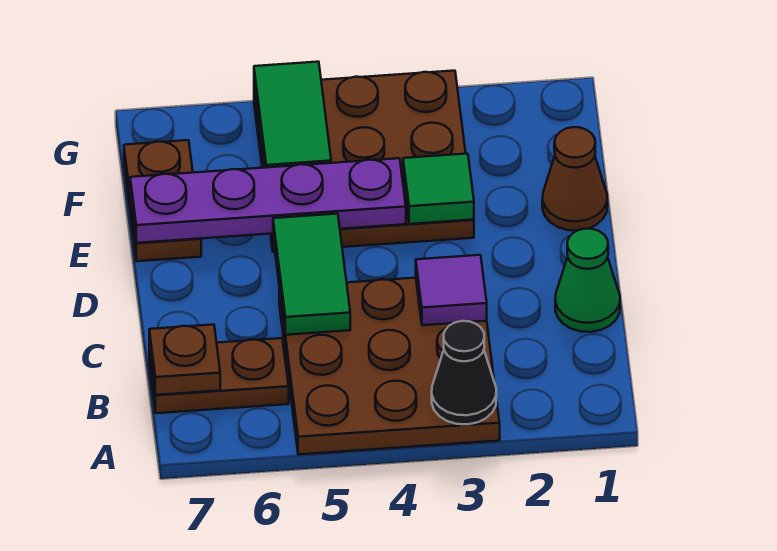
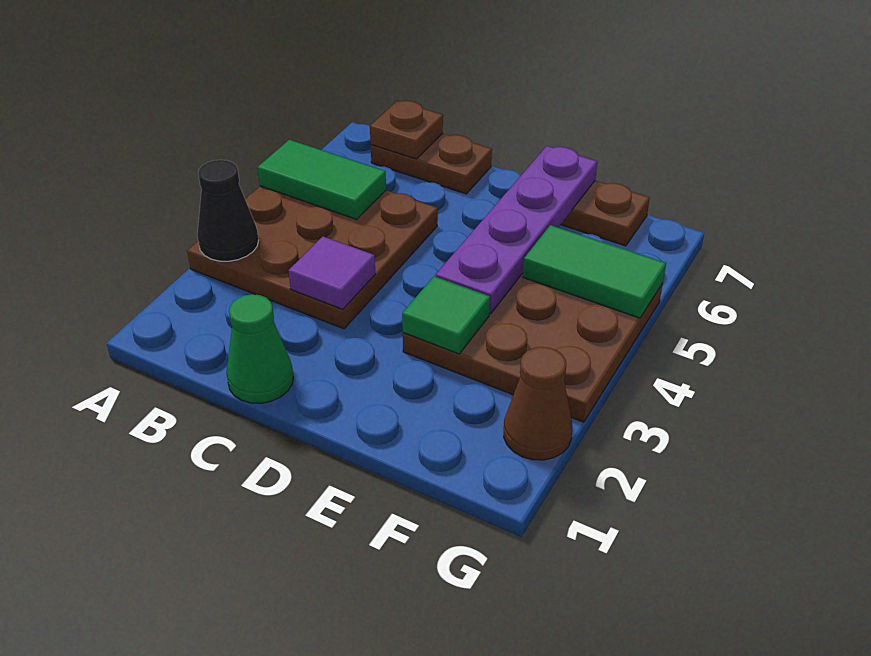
brown plate B6:B7 level 1 -> brown plate B7:C7 level 1
green tile C5:D5 level 2 -> green tile A5:B5 level 2
brown cone E1 level 1 -> brown cone G2 level 1

